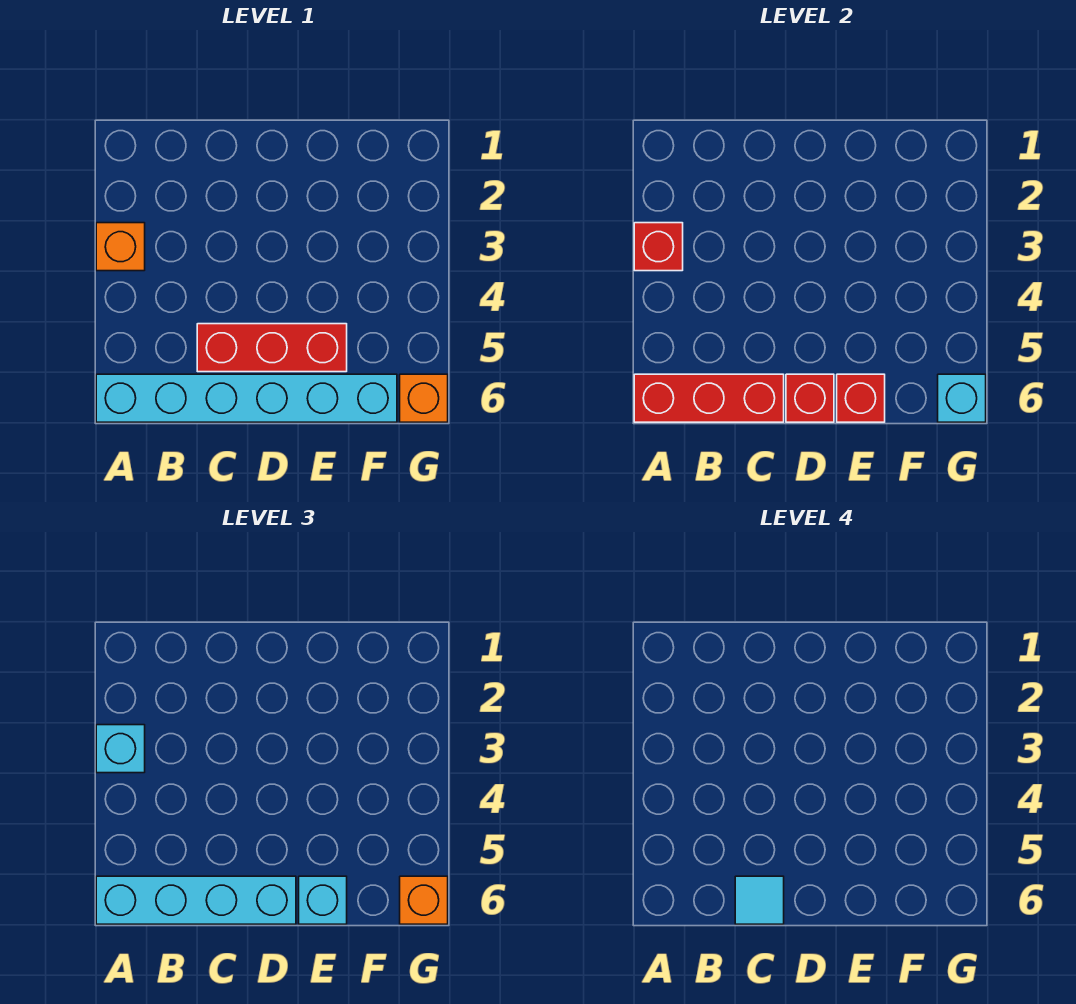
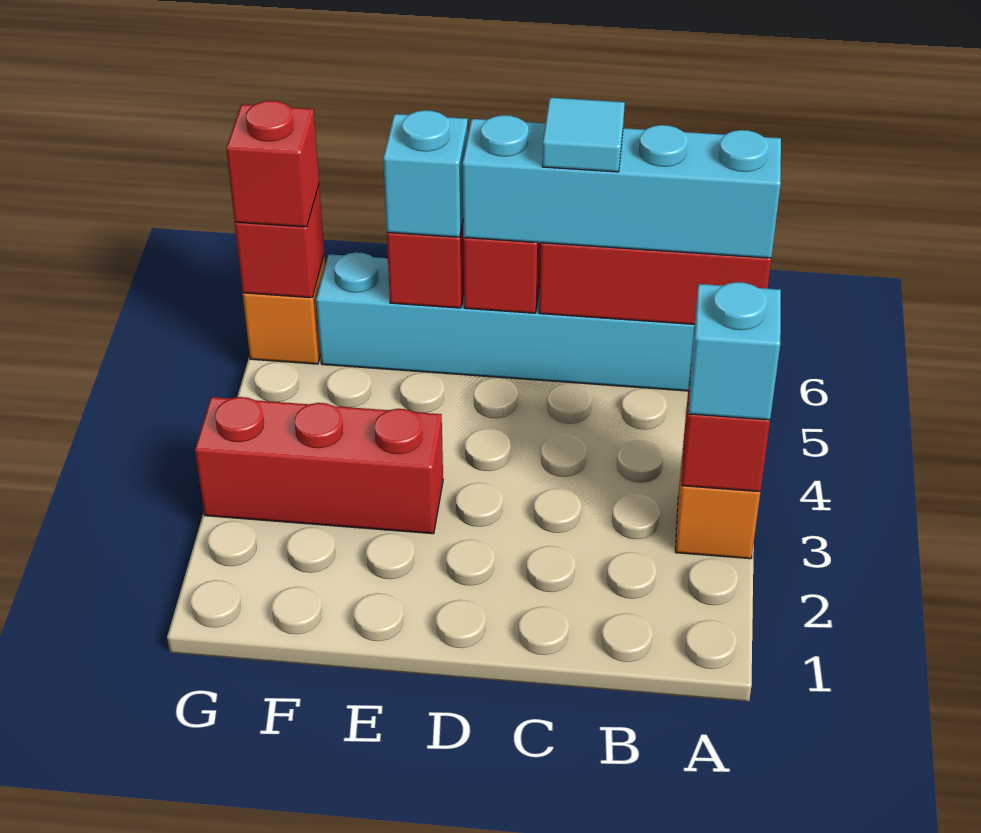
red brick C5:E5 level 1 -> red brick E3:G3 level 1
cyan brick G6 level 2 -> red brick G6 level 2
orange brick G6 level 3 -> red brick G6 level 3

